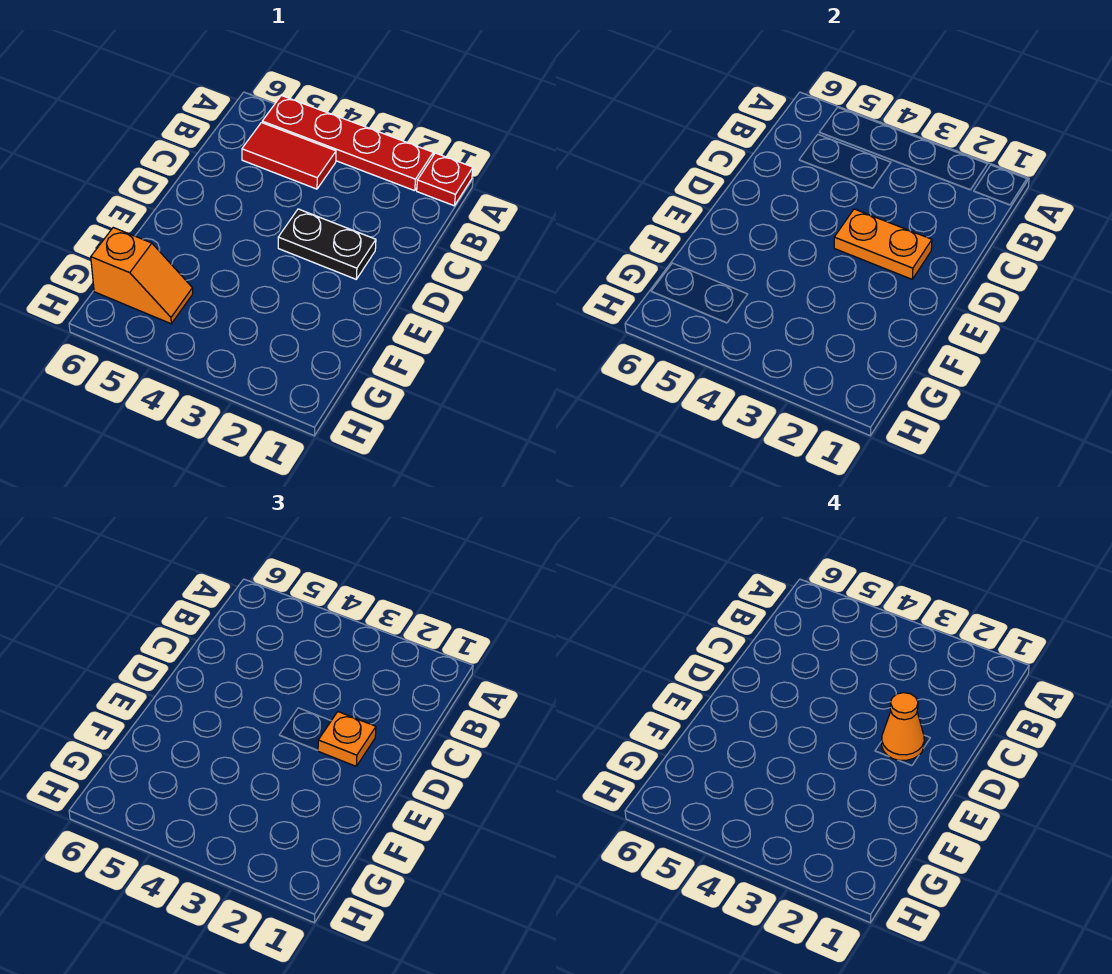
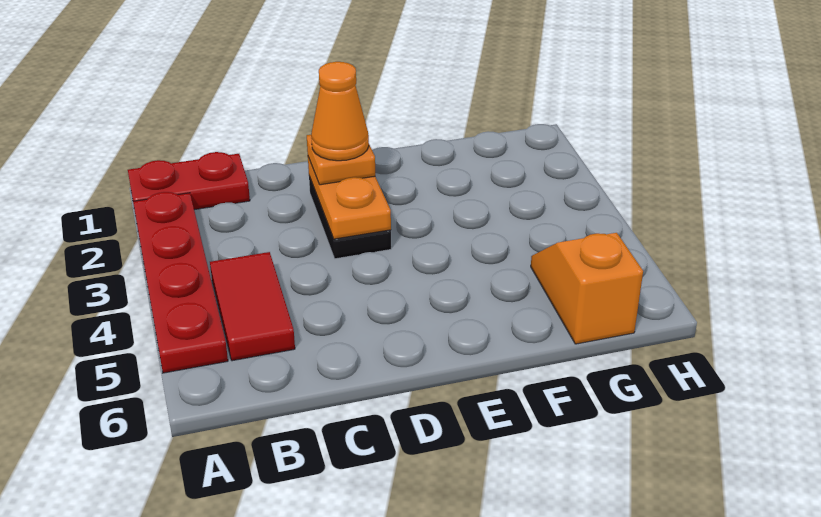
red plate A1 level 1 -> red plate A1:B1 level 1

